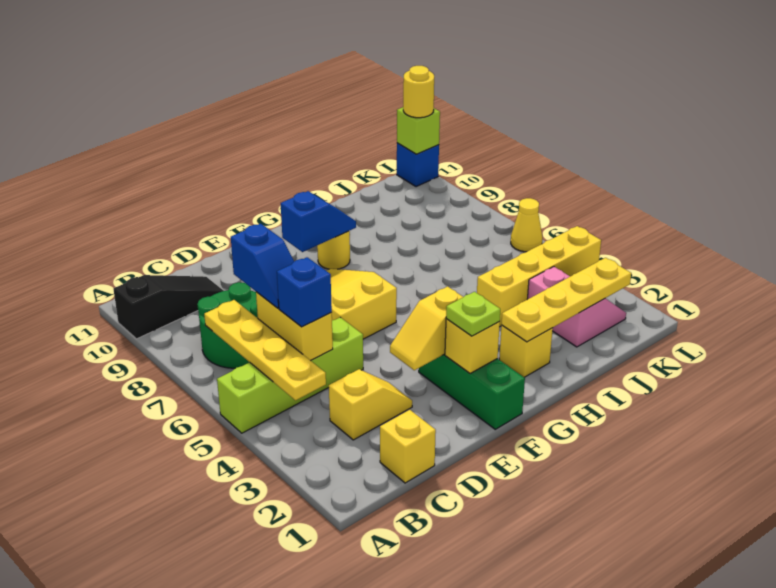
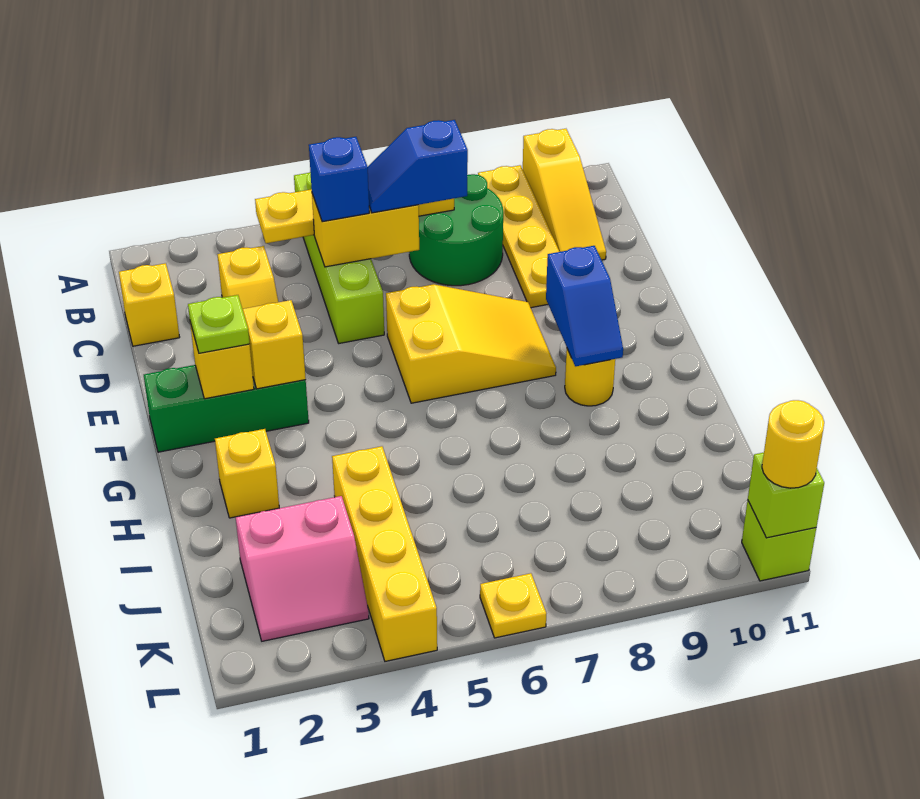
black slope A10:C10 level 1 top A -> yellow slope A10:C10 level 1 top A
yellow plate H2:K2 level 2 -> yellow plate A9:D9 level 1
yellow cone L6 level 1 -> yellow plate L6 level 1
blue brick L11 level 1 -> lime brick L11 level 1

